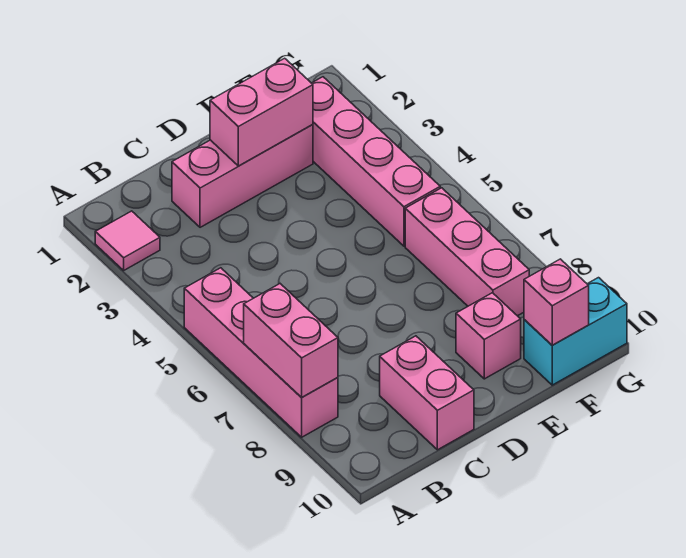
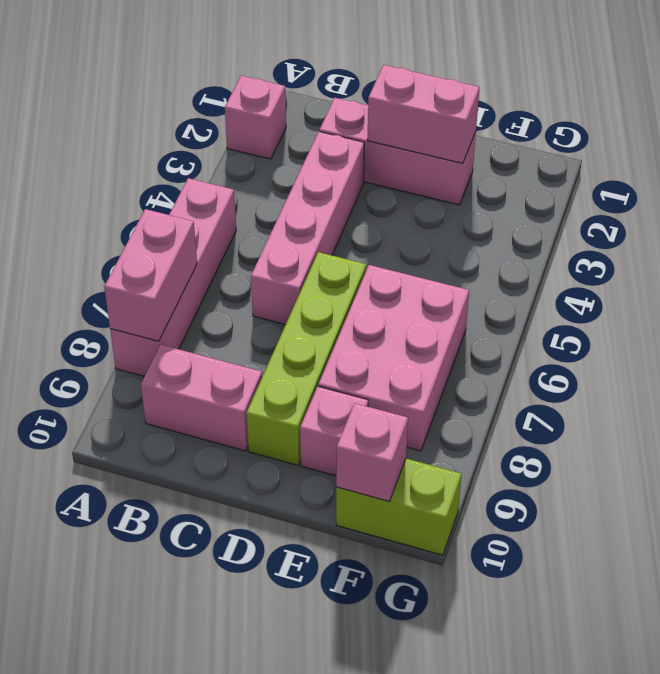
pink tile A2 level 1 -> pink brick A2 level 1
pink brick C9:C10 level 1 -> pink brick B9:C9 level 1
none -> lime brick D6:D9 level 1
pink brick F2:F5 level 1 -> pink brick C3:C6 level 1
pink brick F6:F8 level 1 -> pink brick E6:F8 level 1
cyan brick F10:G10 level 1 -> lime brick F10:G10 level 1

